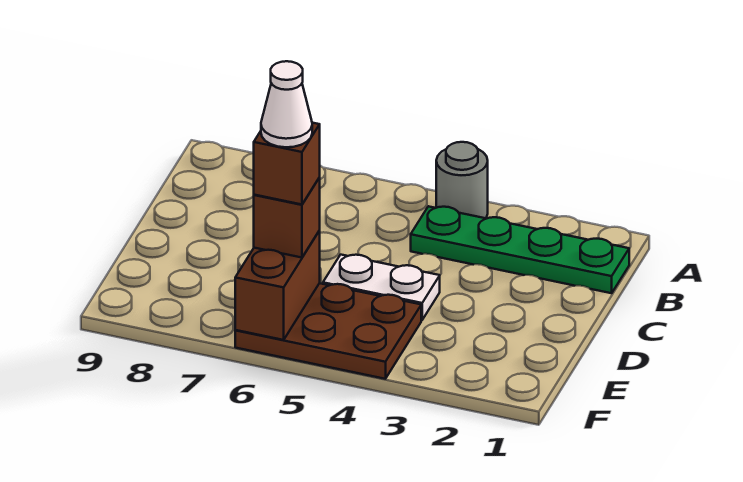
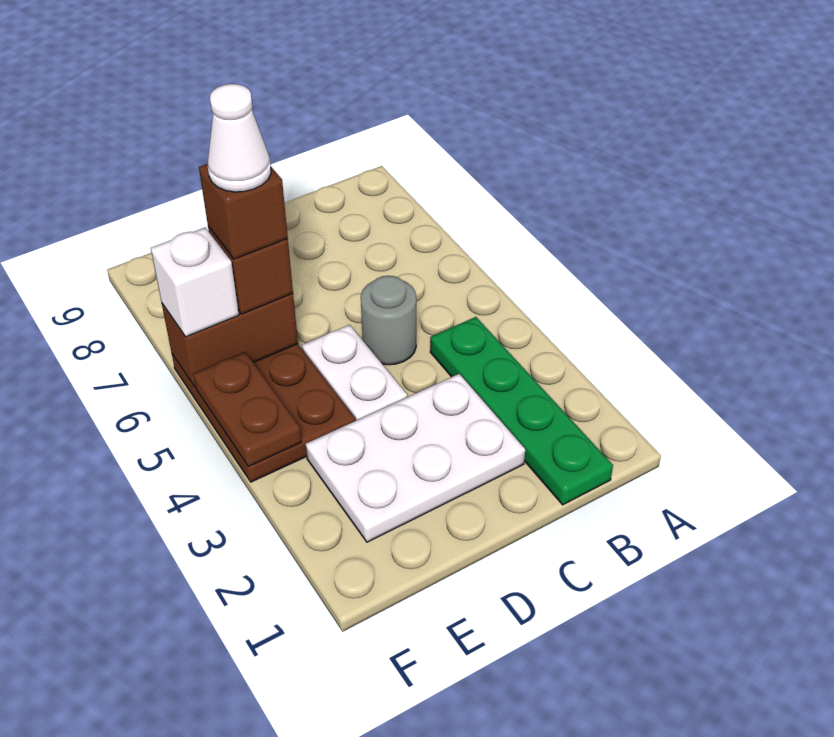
grey round brick A4 level 1 -> grey round brick C5 level 1
none -> white plate C2:E3 level 1
none -> brown plate F4:F5 level 2
none -> white brick F6 level 3

